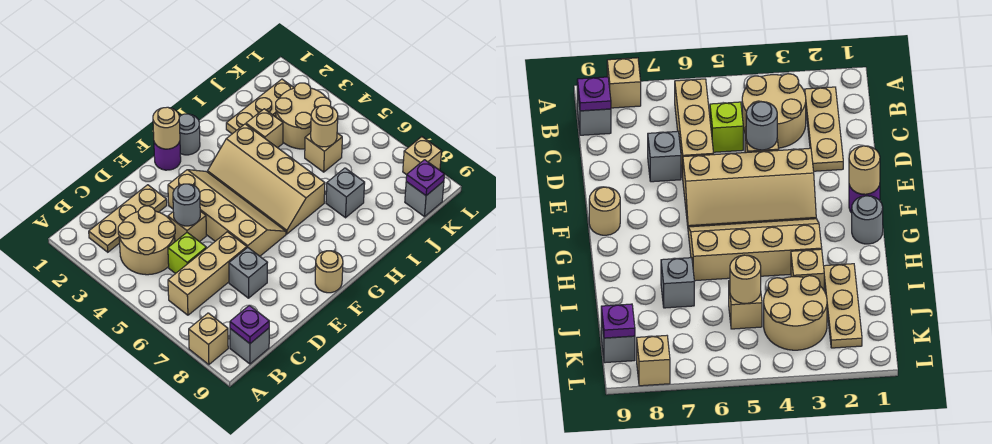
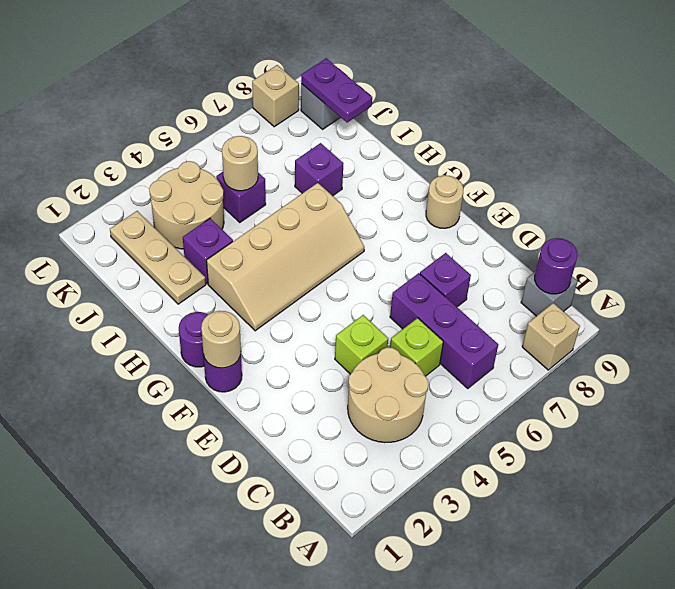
tan plate B2:D2 level 1 -> none
tan brick B6:D6 level 1 -> purple brick B6:D6 level 1
purple plate B9 level 2 -> purple round brick B9 level 2
tan brick D4 level 1 -> lime brick D4 level 1
grey round brick D4 level 2 -> none
grey brick D7 level 1 -> purple brick D7 level 1
tan slope E3:F6 level 1 top E -> none
grey round brick G1 level 1 -> purple round brick G1 level 1
tan brick I3 level 1 -> purple brick I3 level 1
grey brick I7 level 1 -> purple brick I7 level 1
tan brick J5 level 1 -> purple brick J5 level 1
purple plate K9 level 2 -> purple plate J9:K9 level 2

